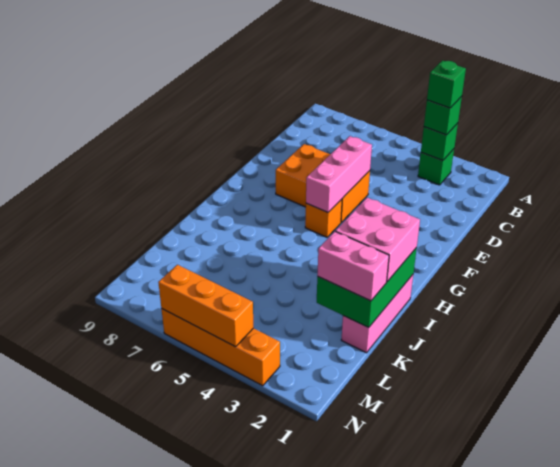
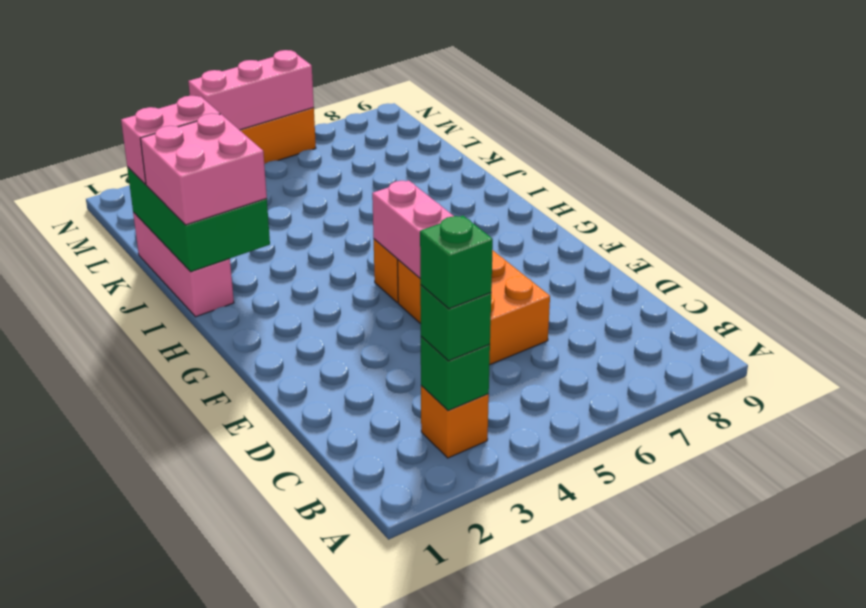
green brick B3 level 1 -> orange brick B3 level 1
orange brick E5:F7 level 1 -> orange brick D5:F6 level 1
orange brick N4:N6 level 2 -> pink brick N4:N6 level 2

